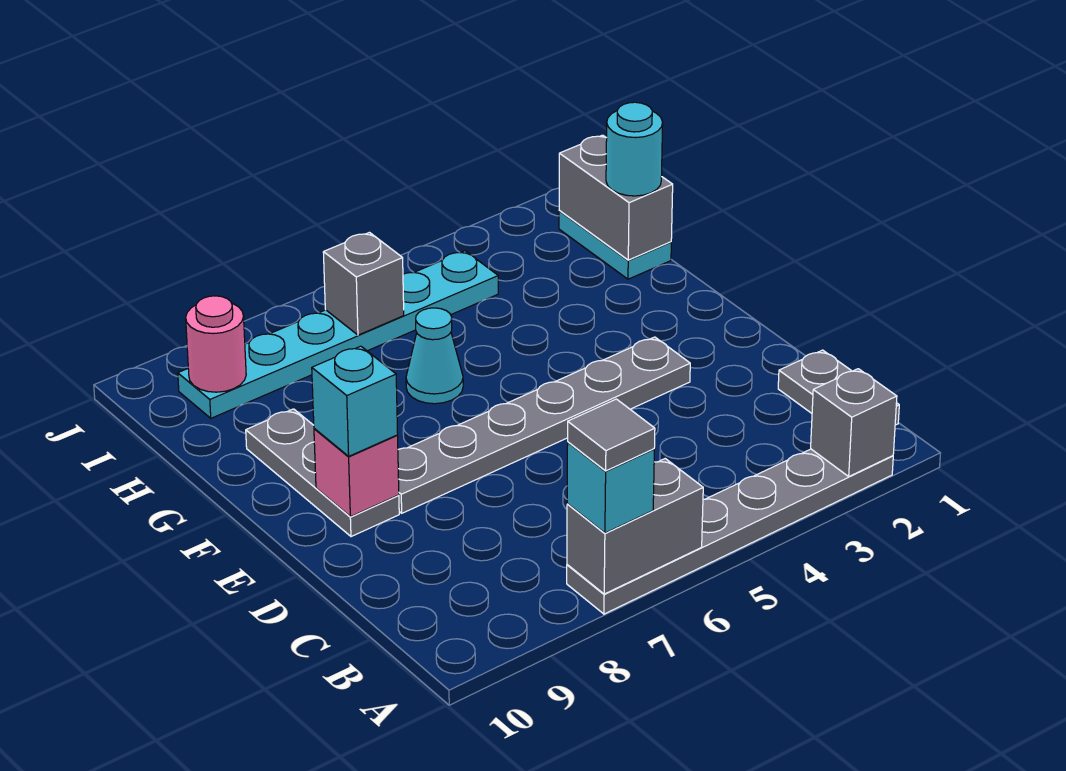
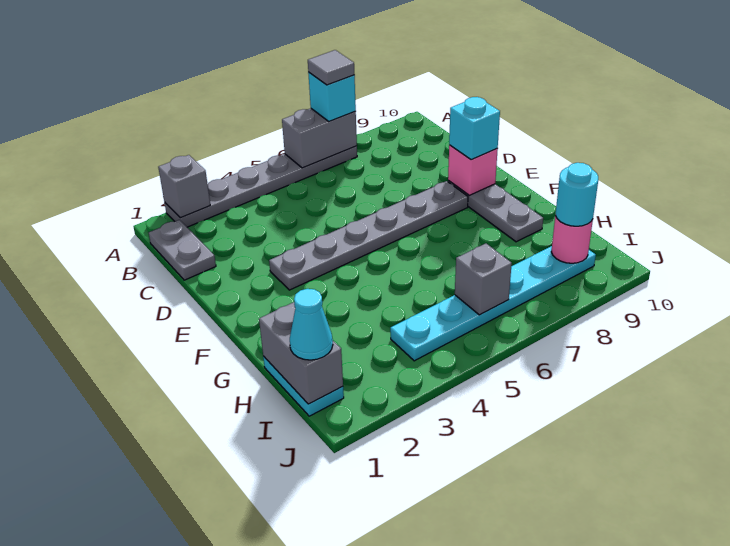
cyan cone G6 level 1 -> cyan cone I1 level 3
cyan round brick H1 level 3 -> cyan round brick I9 level 3

